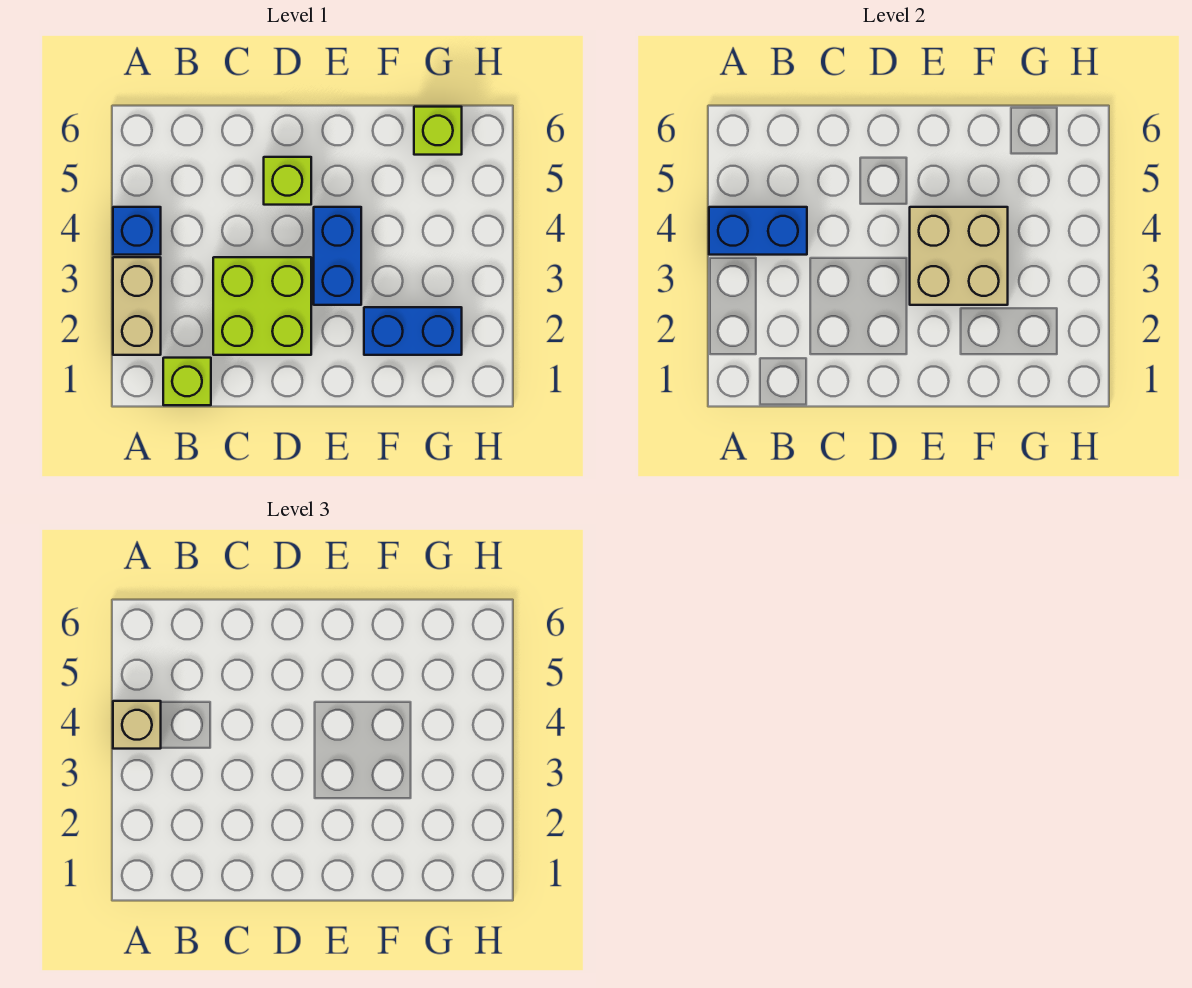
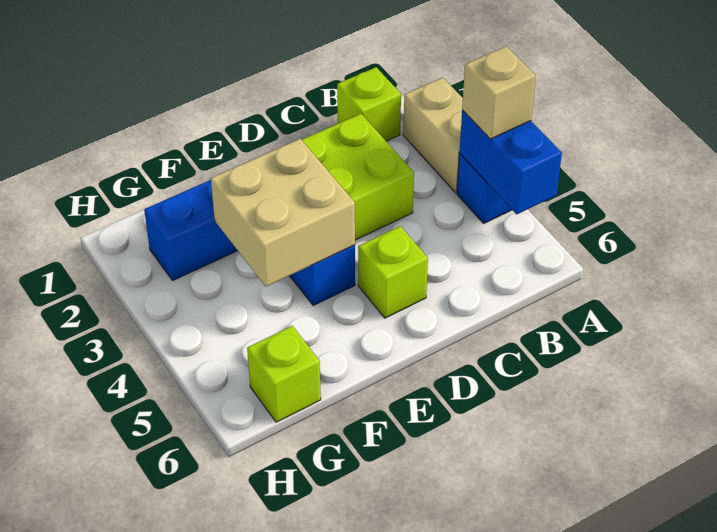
blue brick A4:B4 level 2 -> blue brick A4:A5 level 2

